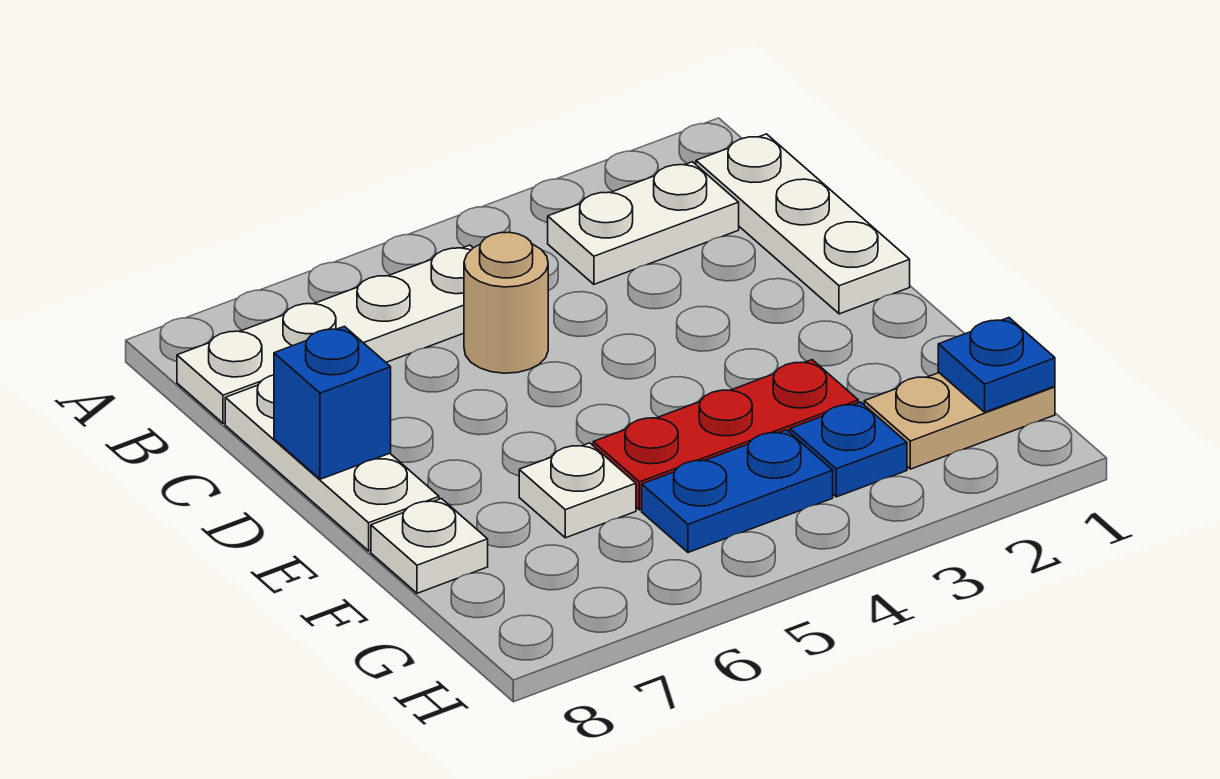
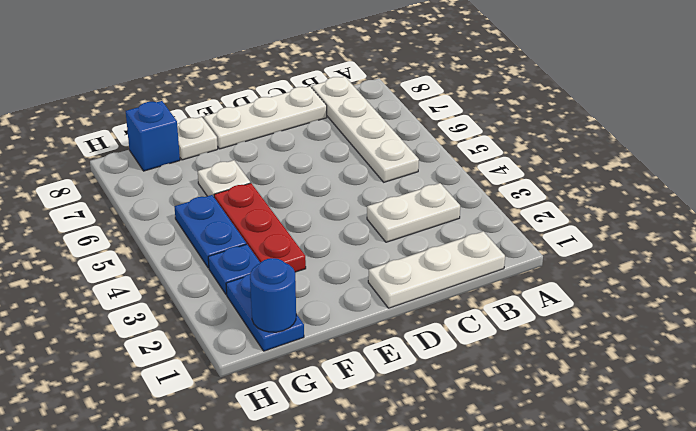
white plate B2:B3 level 1 -> white plate B3:C3 level 1
tan round brick C5 level 1 -> none
blue brick D8 level 2 -> blue brick G8 level 1
tan plate G1:G2 level 1 -> blue plate G1:G2 level 1
blue plate G1 level 2 -> blue round brick G1 level 2

